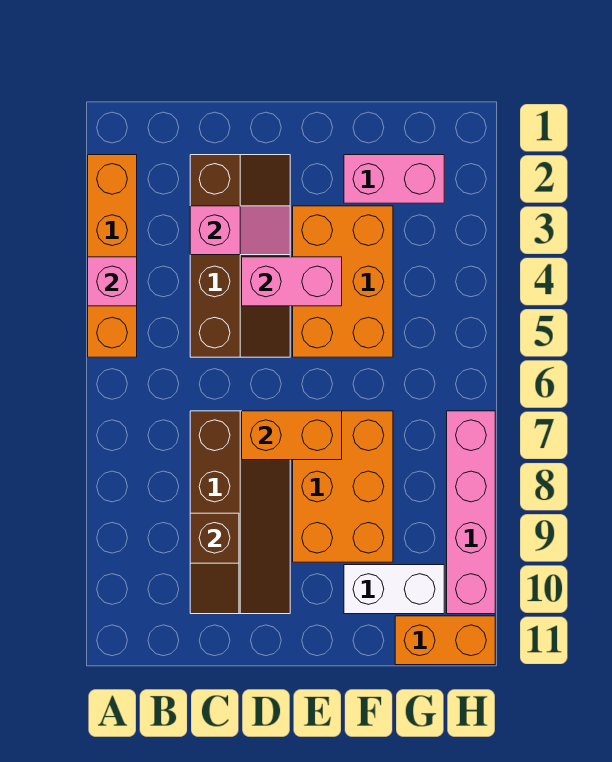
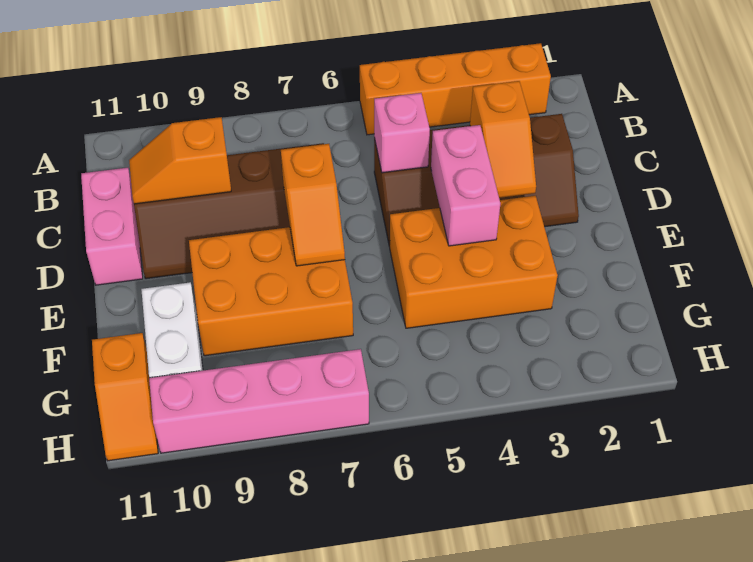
pink brick A4 level 2 -> pink brick C5 level 2
pink slope C3:D3 level 2 top C -> orange slope C3:D3 level 2 top C
brown slope C9:C10 level 2 top 9 -> orange slope C9:C10 level 2 top 9
orange brick D7:E7 level 2 -> orange slope D7:E7 level 2 top D
pink brick F2:G2 level 1 -> pink brick C11:D11 level 1
orange brick G11:H11 level 1 -> orange slope G11:H11 level 1 top G

